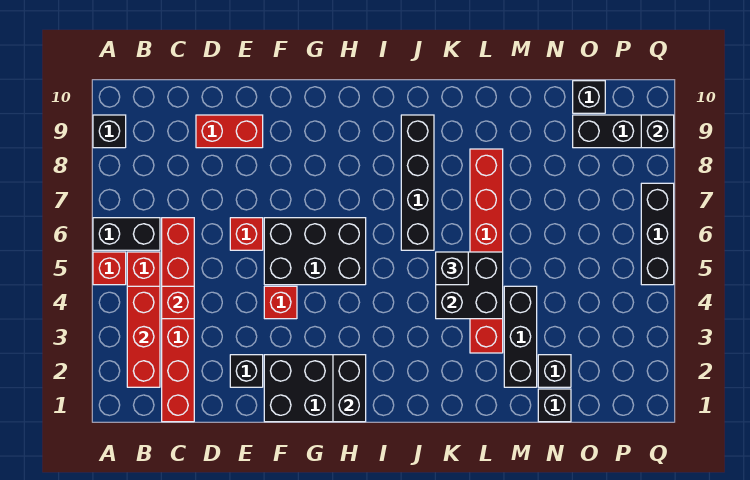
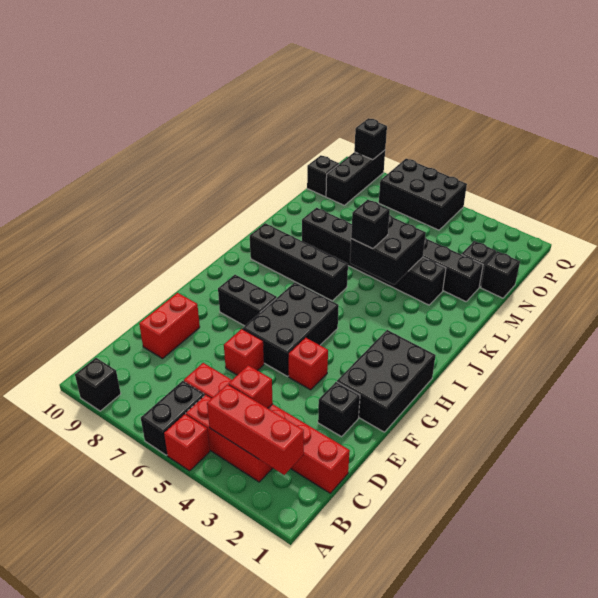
black brick H1:H2 level 2 -> black brick G7:G8 level 1
red brick L3:L8 level 1 -> black brick L3:L8 level 1
black brick Q5:Q7 level 1 -> black brick P5:Q7 level 1

